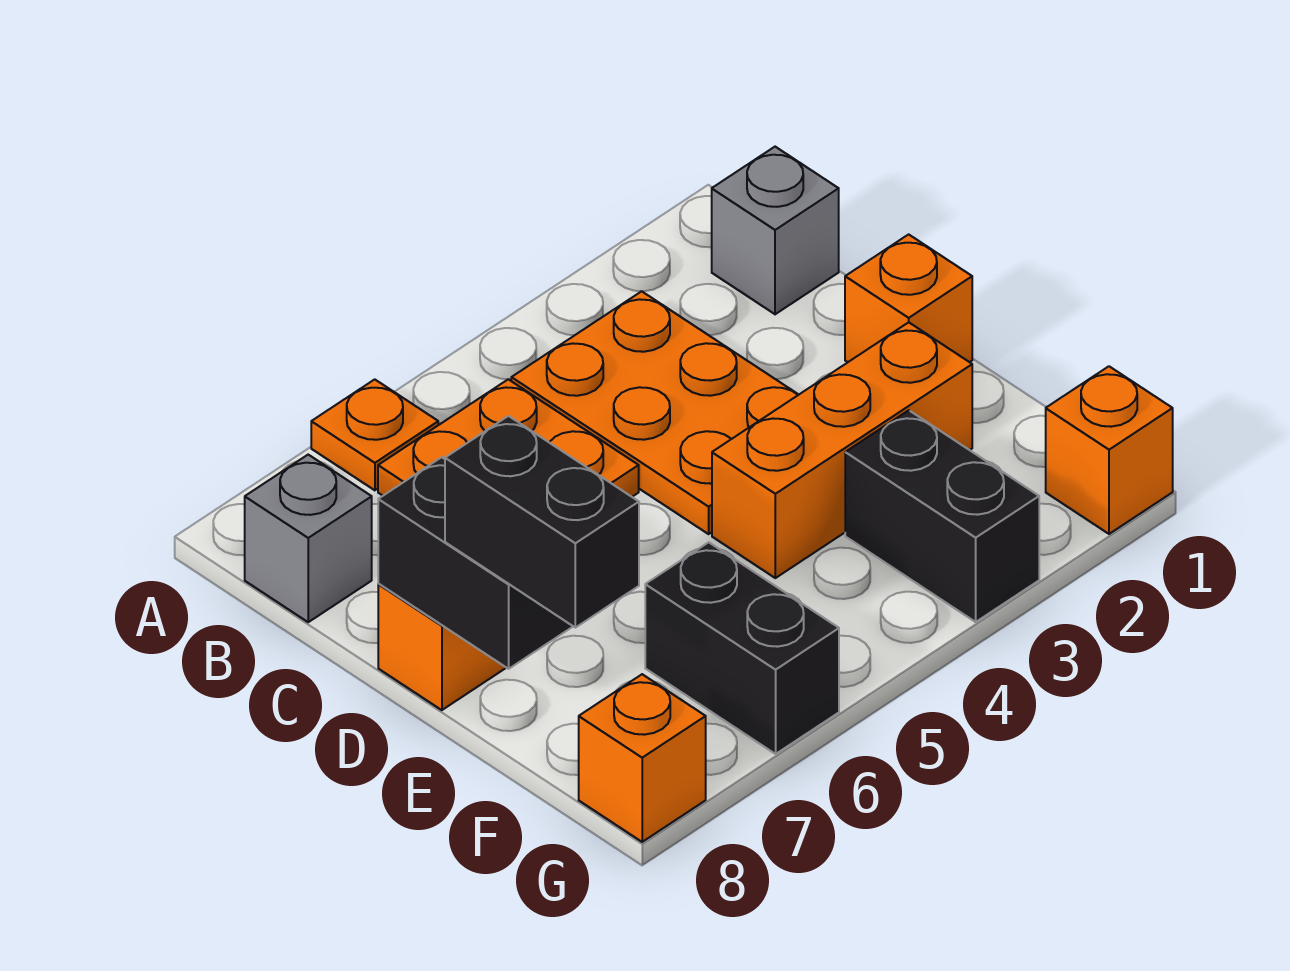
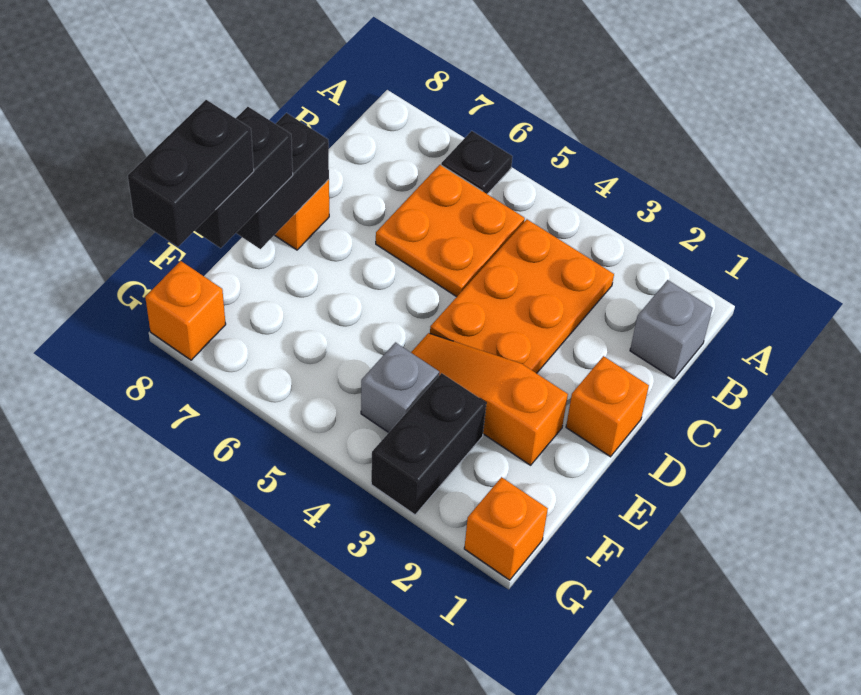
orange plate A6 level 1 -> black plate A6 level 1
grey brick B8 level 1 -> grey brick F4 level 1
orange brick E2:E4 level 1 -> orange slope E2:E4 level 1 top 2
black brick F6:G6 level 1 -> black brick F8:G8 level 4

